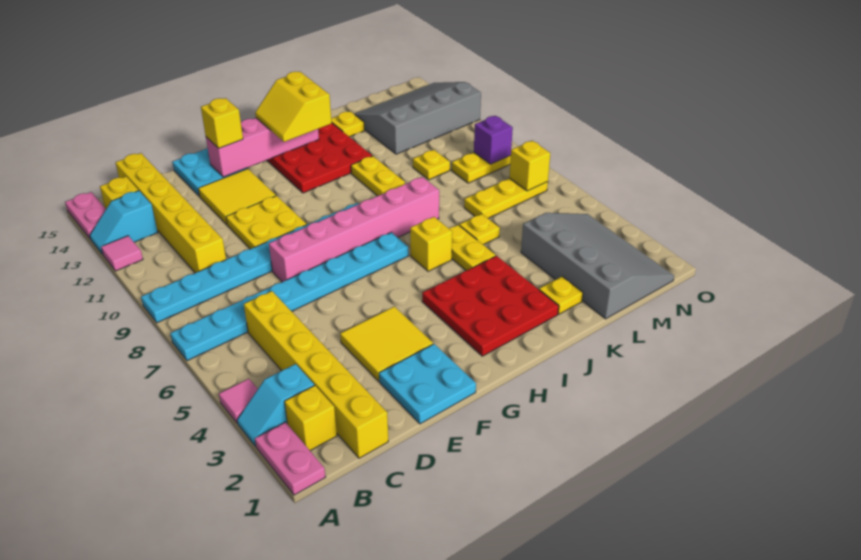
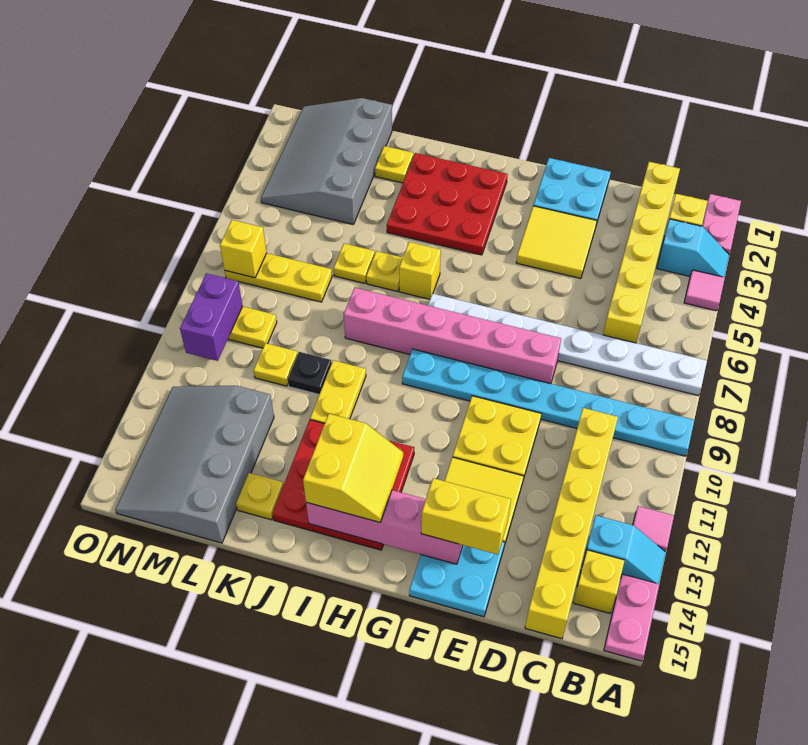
cyan plate A7:H7 level 1 -> white plate A7:H7 level 1
yellow brick F14 level 3 -> yellow brick E14:F14 level 3
yellow plate J5:J6 level 1 -> yellow plate J6 level 1
none -> black plate K10 level 1
grey slope L12:O14 level 1 top 12 -> grey slope L12:N15 level 1 top L
purple brick N9 level 2 -> purple brick N9:N10 level 2

